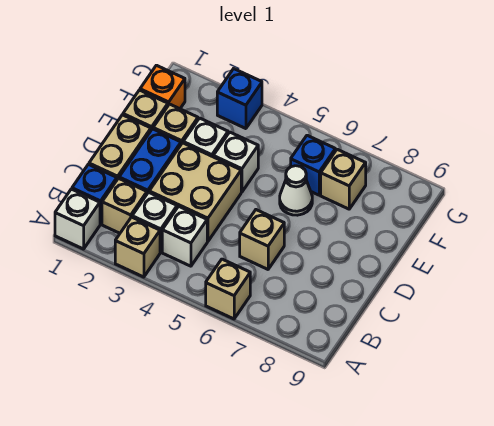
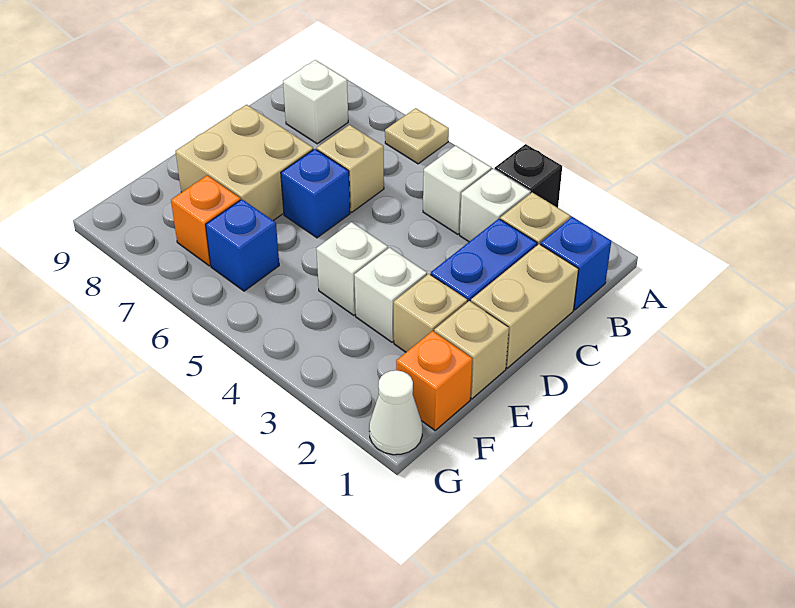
white brick A1 level 1 -> white brick B8 level 1
tan brick A3 level 1 -> black brick A3 level 1
tan brick A6 level 1 -> tan plate A6 level 1
tan brick C3:D4 level 1 -> tan brick D7:E8 level 1
white cone E6 level 1 -> white cone G1 level 1
tan brick F7 level 1 -> orange brick F7 level 1
blue brick G3 level 1 -> blue brick D6 level 1

